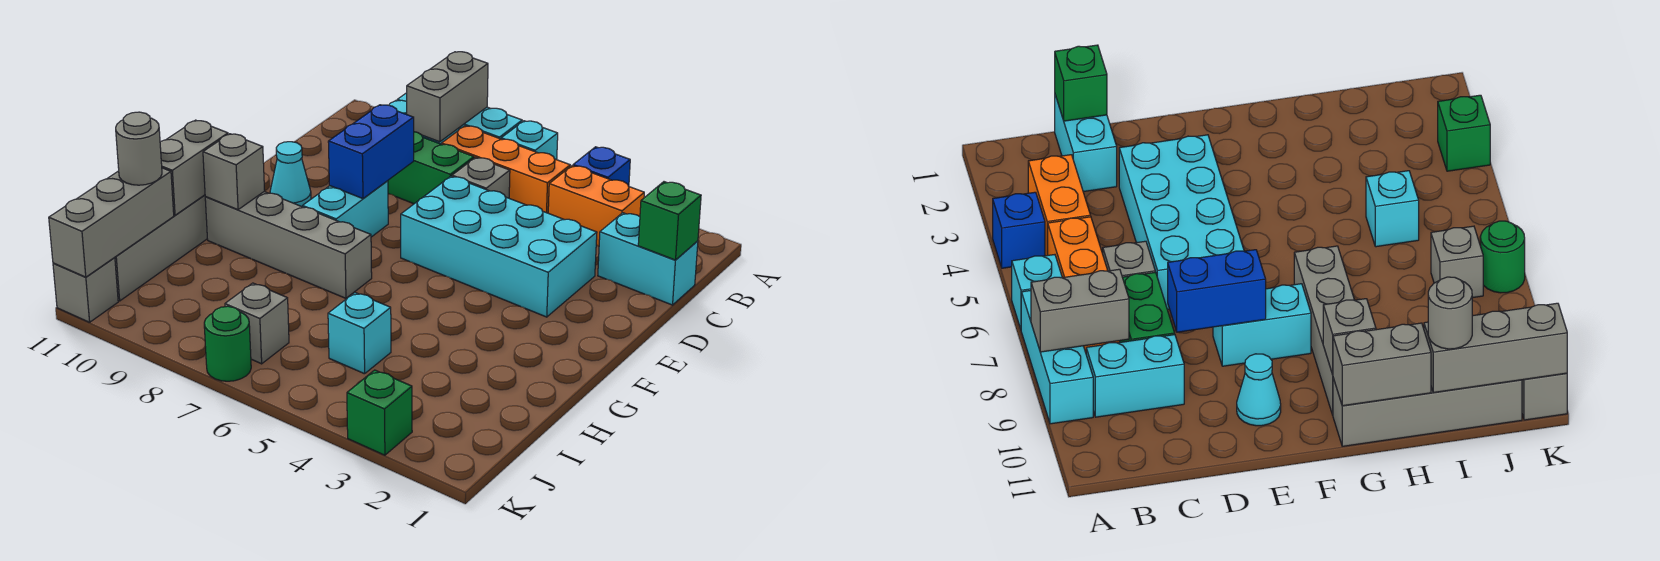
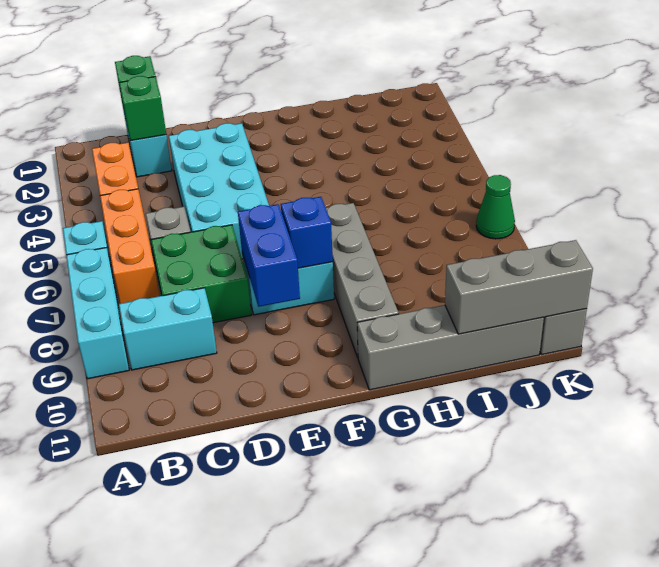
blue brick A4 level 1 -> blue brick F8 level 2
grey brick A8:B8 level 2 -> none
green brick C7:C8 level 1 -> green brick C7:D8 level 1
blue brick D8:E8 level 2 -> blue brick E8:E9 level 2
cyan cone E10 level 1 -> none
grey brick G10 level 2 -> none
grey brick G11:H11 level 2 -> none
cyan brick I5 level 1 -> none
grey round brick I11 level 3 -> none
grey brick J7 level 1 -> none
green brick K3 level 1 -> green brick C2 level 2
green round brick K7 level 1 -> green cone K7 level 1

